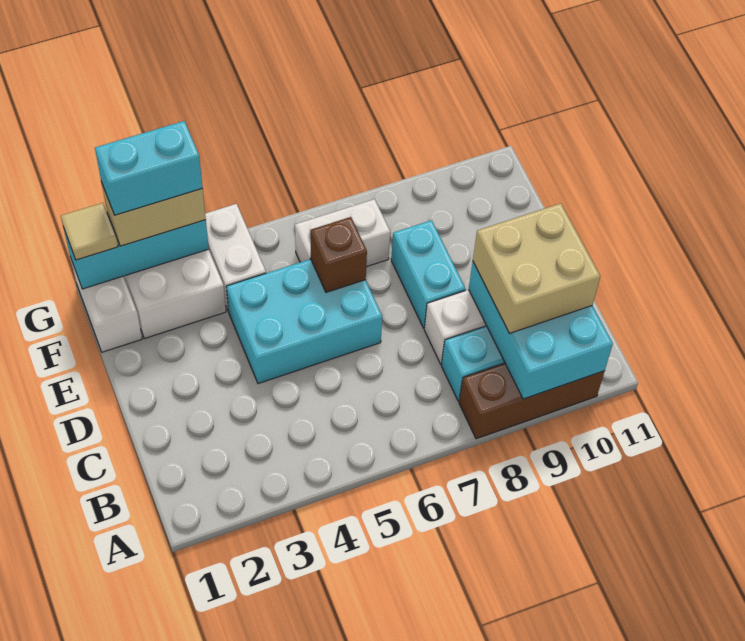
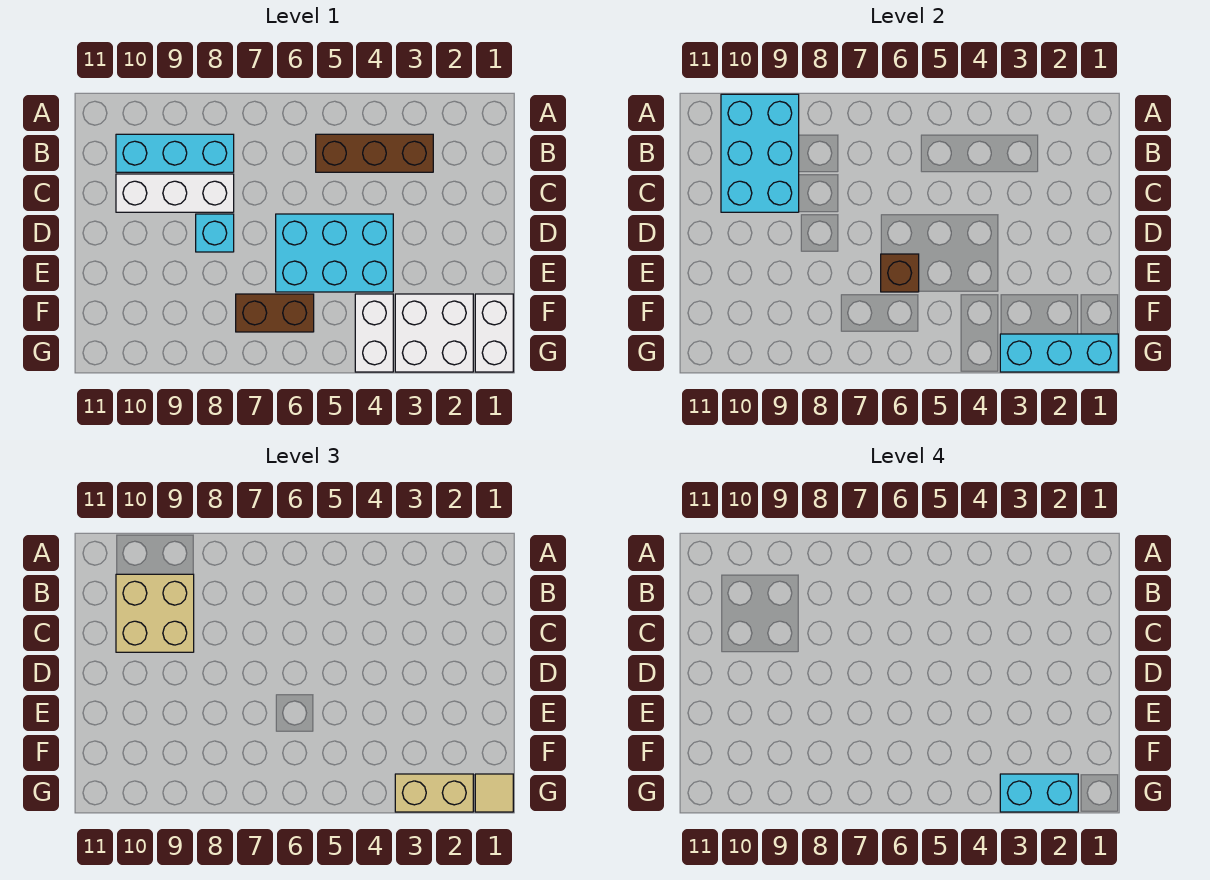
brown brick A8:A10 level 1 -> brown brick B3:B5 level 1
cyan brick D8:E8 level 1 -> cyan brick D8 level 1
white brick F6:F7 level 1 -> brown brick F6:F7 level 1

